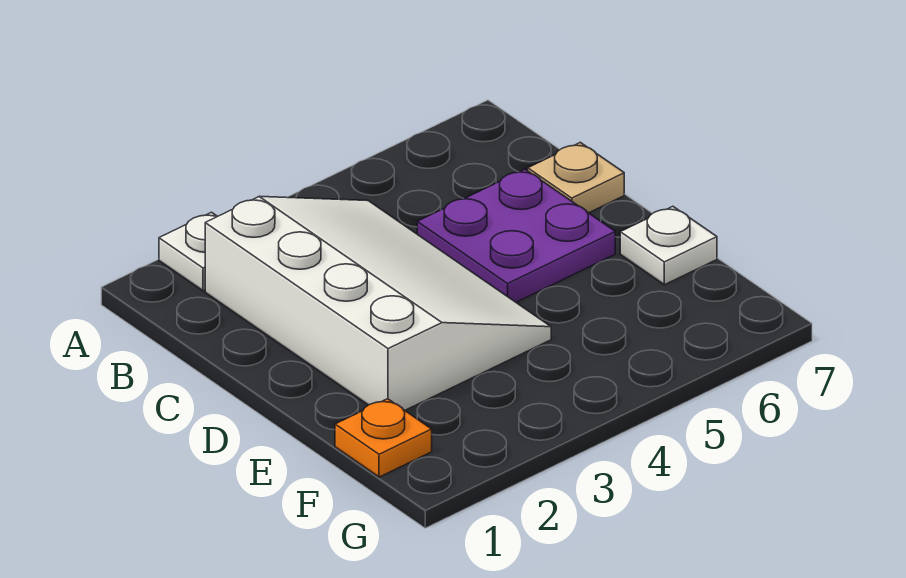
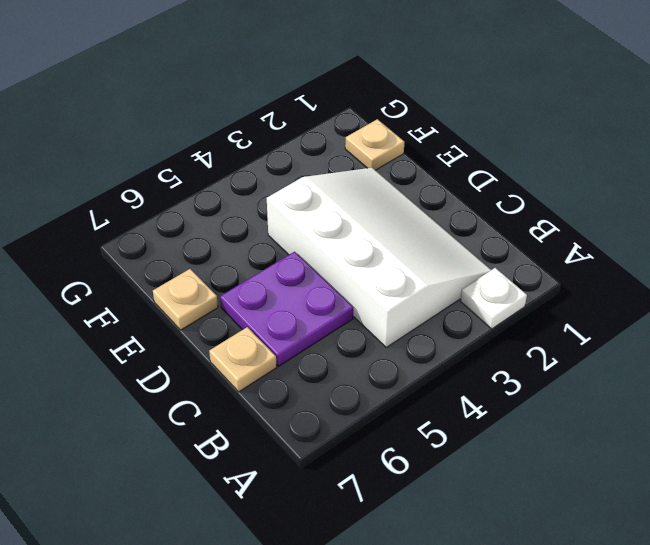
white slope B2:E4 level 1 top 2 -> white slope B2:E4 level 1 top 4
white plate E7 level 1 -> tan plate E7 level 1
orange plate F1 level 1 -> tan plate F1 level 1

